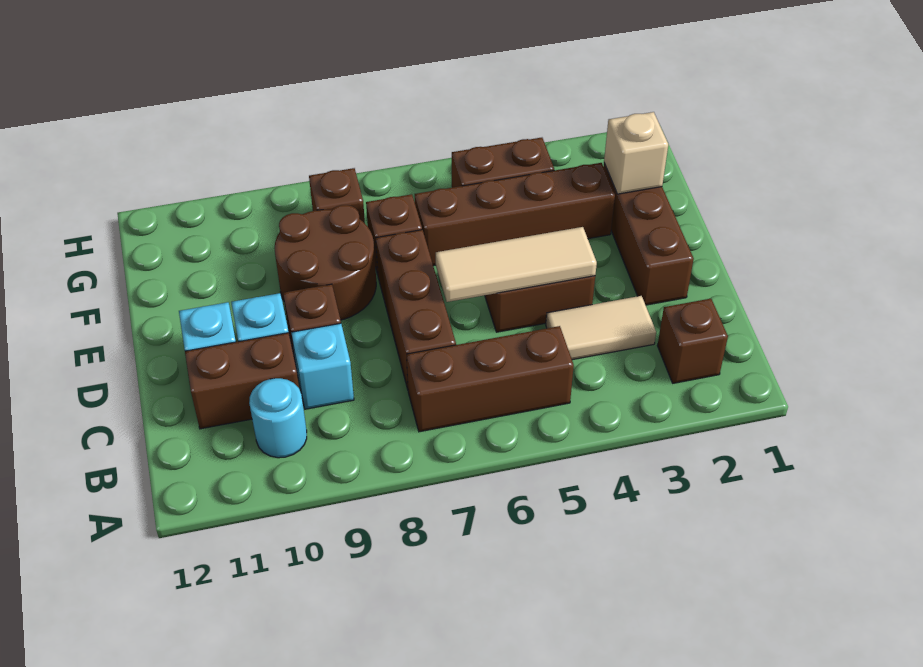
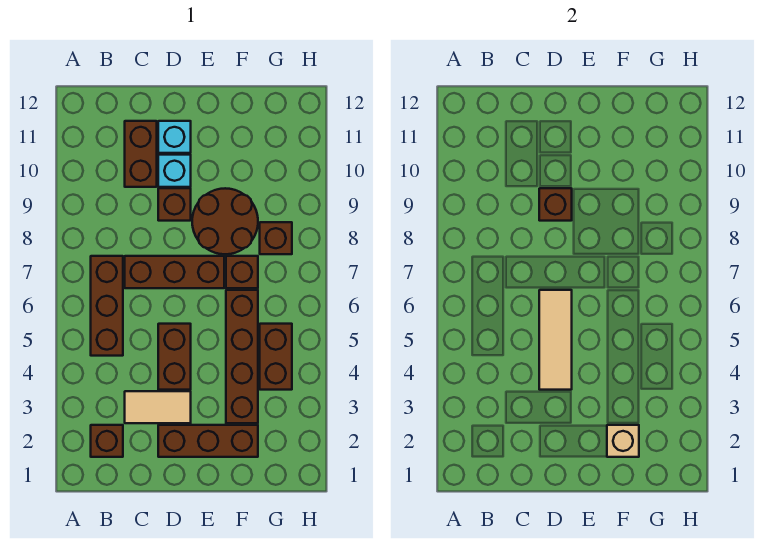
cyan round brick B10 level 1 -> none
tan tile C3:C4 level 1 -> tan tile C3:D3 level 1
cyan brick C9 level 1 -> none
none -> brown brick D9 level 2

